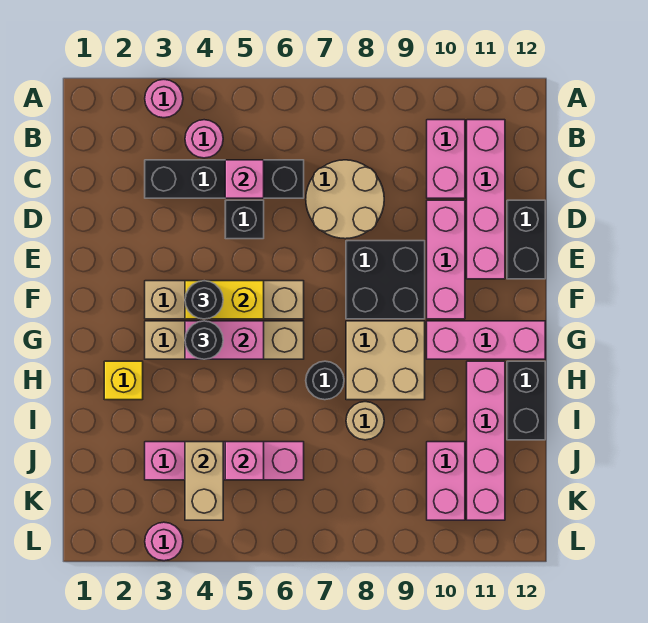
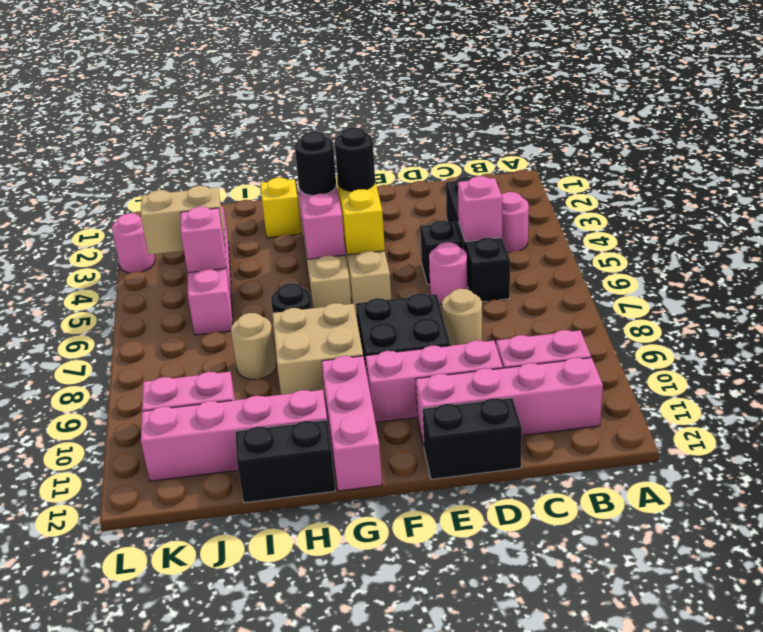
pink round brick A3 level 1 -> pink round brick D6 level 1
tan round brick C7:D8 level 1 -> tan round brick D8 level 1

